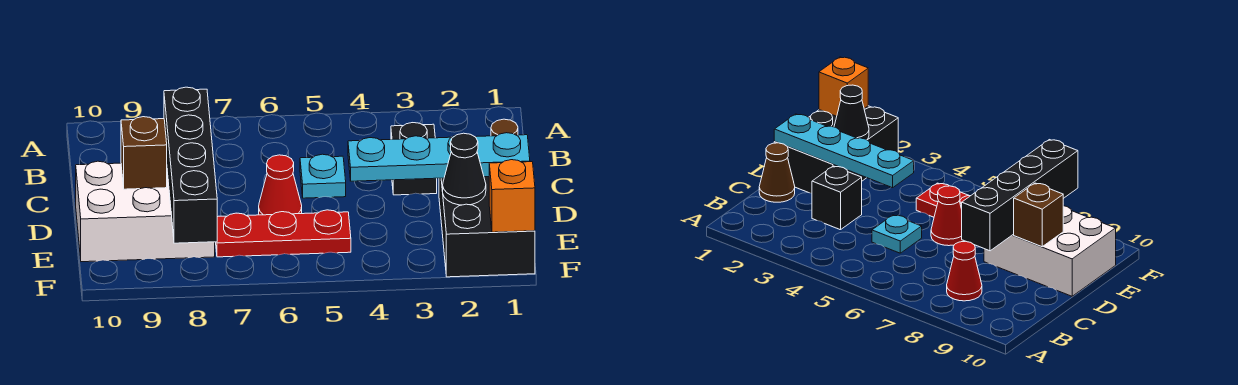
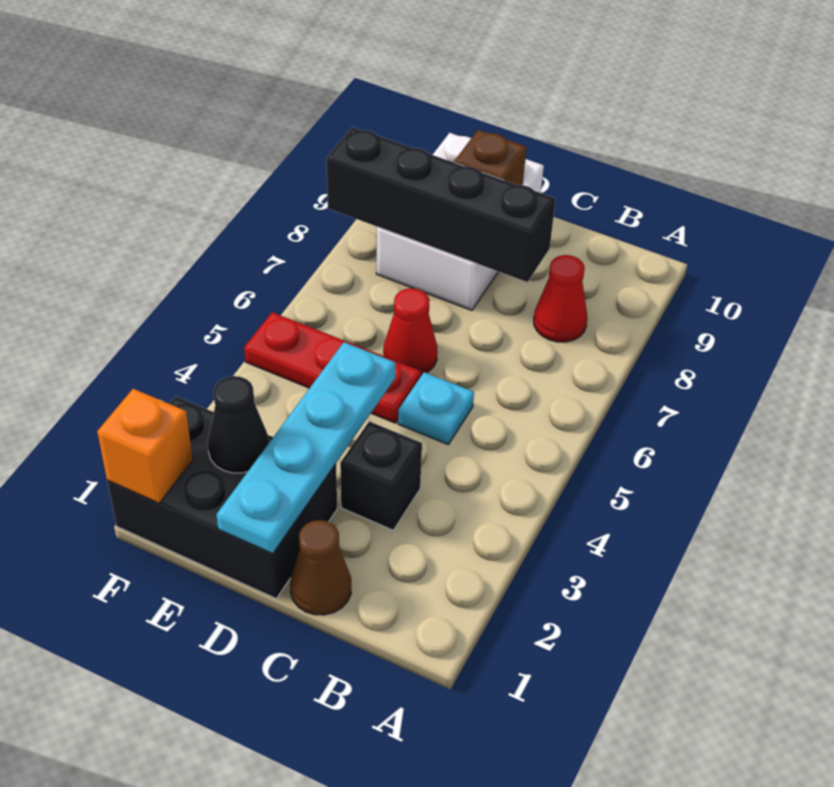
red plate E5:E7 level 1 -> red plate D5:F5 level 1

